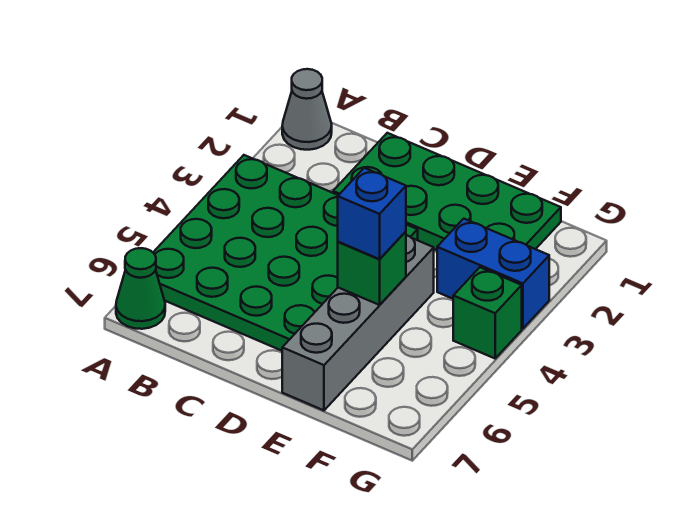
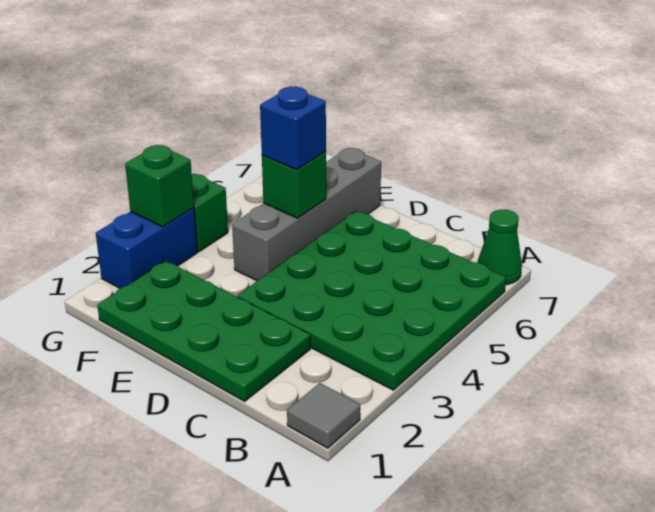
grey cone A1 level 1 -> grey tile A1 level 1
blue brick F3:G3 level 1 -> blue brick G2:G3 level 1
none -> green brick G3 level 2

